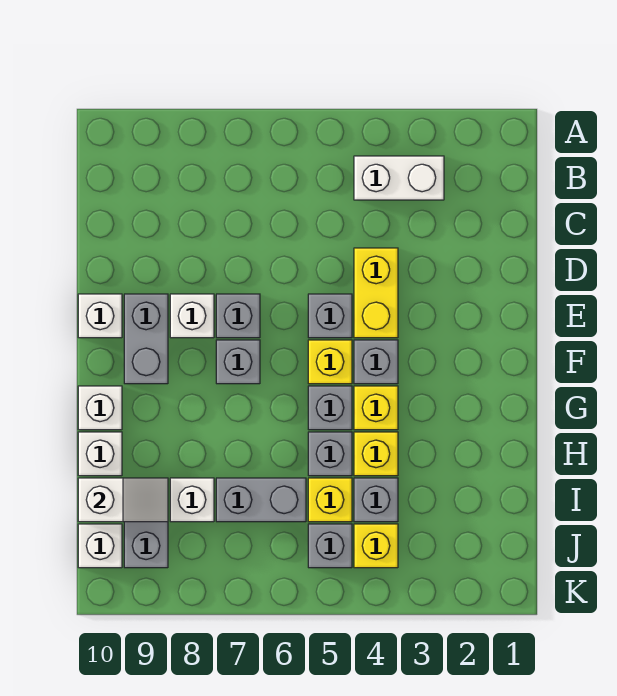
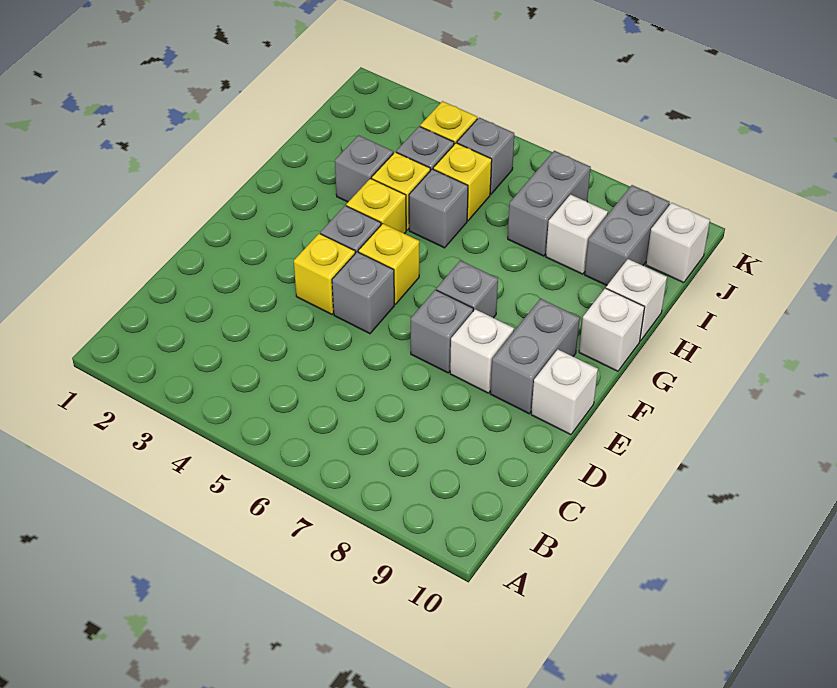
white brick B3:B4 level 1 -> none
yellow brick D4:E4 level 1 -> yellow brick E4 level 1
grey brick G5 level 1 -> grey brick H3 level 1
grey brick I6:I7 level 1 -> grey brick I7:J7 level 1
white slope I9:I10 level 2 top 10 -> none

